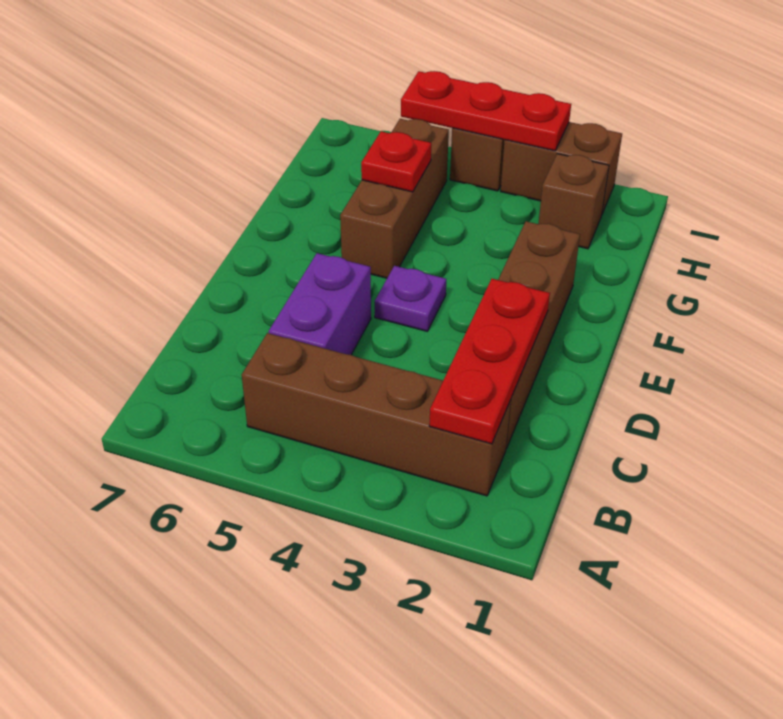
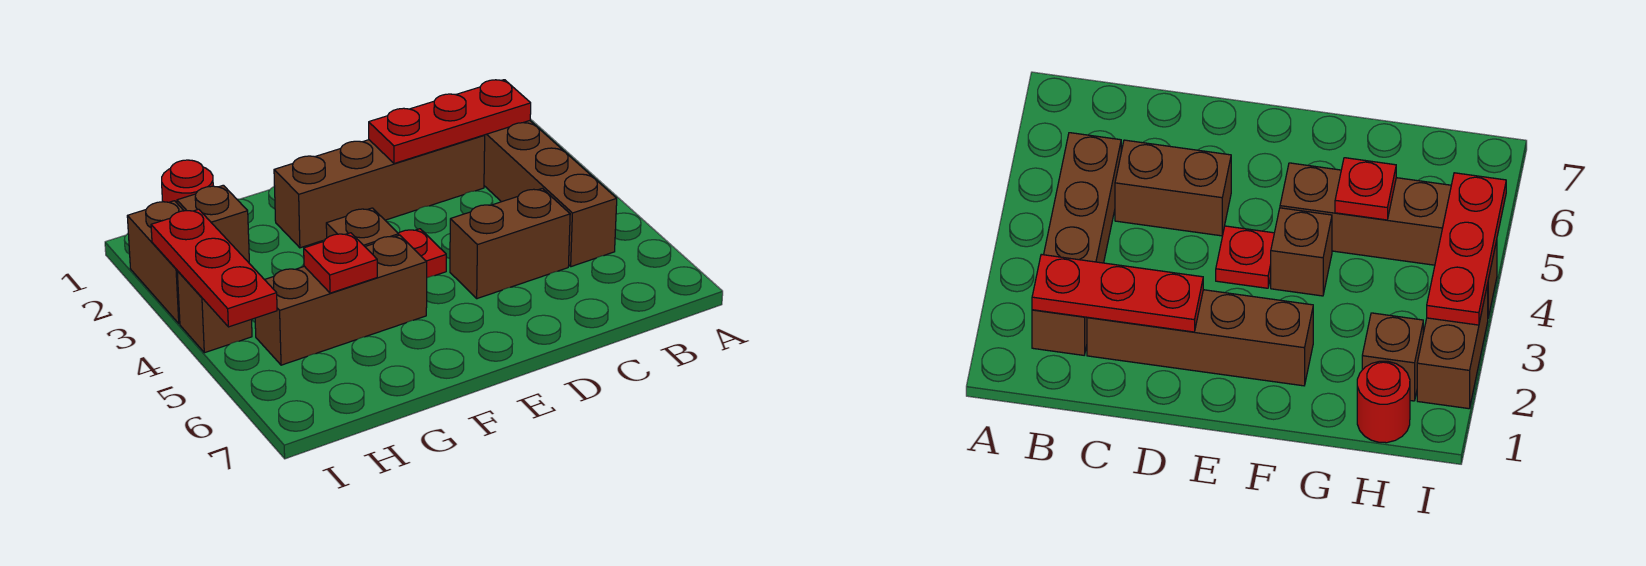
purple brick C5:D5 level 1 -> brown brick C5:D5 level 1
purple plate E4 level 1 -> red plate E4 level 1
none -> brown brick F4 level 1
none -> red round brick H1 level 1

